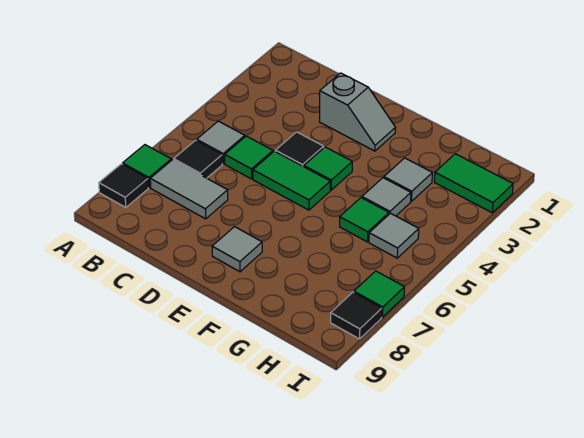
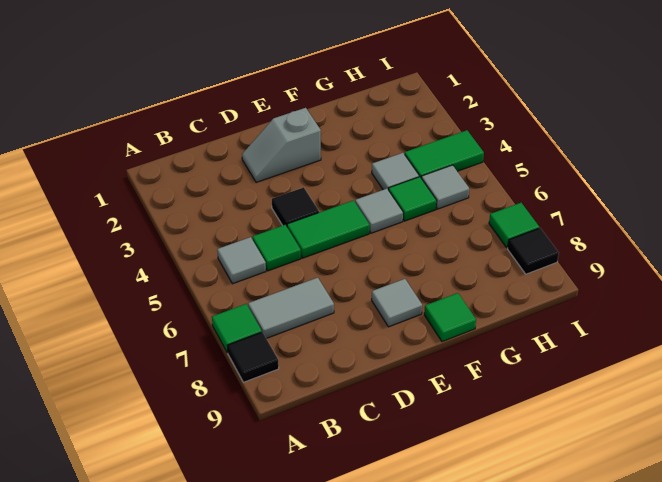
black tile B6 level 1 -> none
grey slope D2:E2 level 1 top D -> grey slope D2:E2 level 1 top E
green tile E4 level 1 -> green tile F9 level 1
grey tile G3 level 1 -> grey tile F5 level 1
green tile H2:I2 level 1 -> green tile H4:I4 level 1

